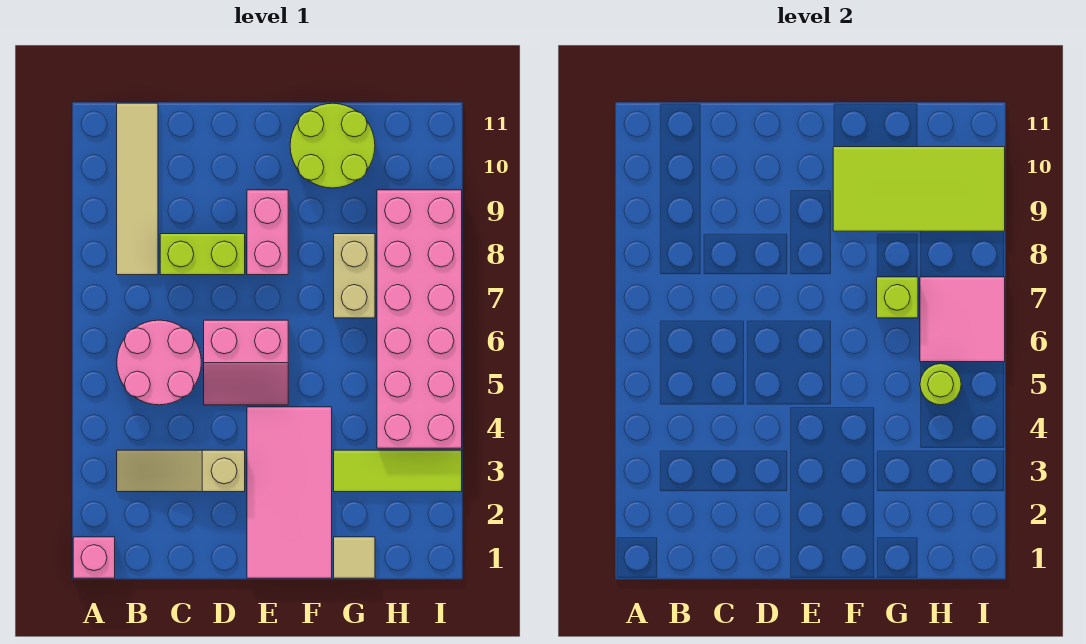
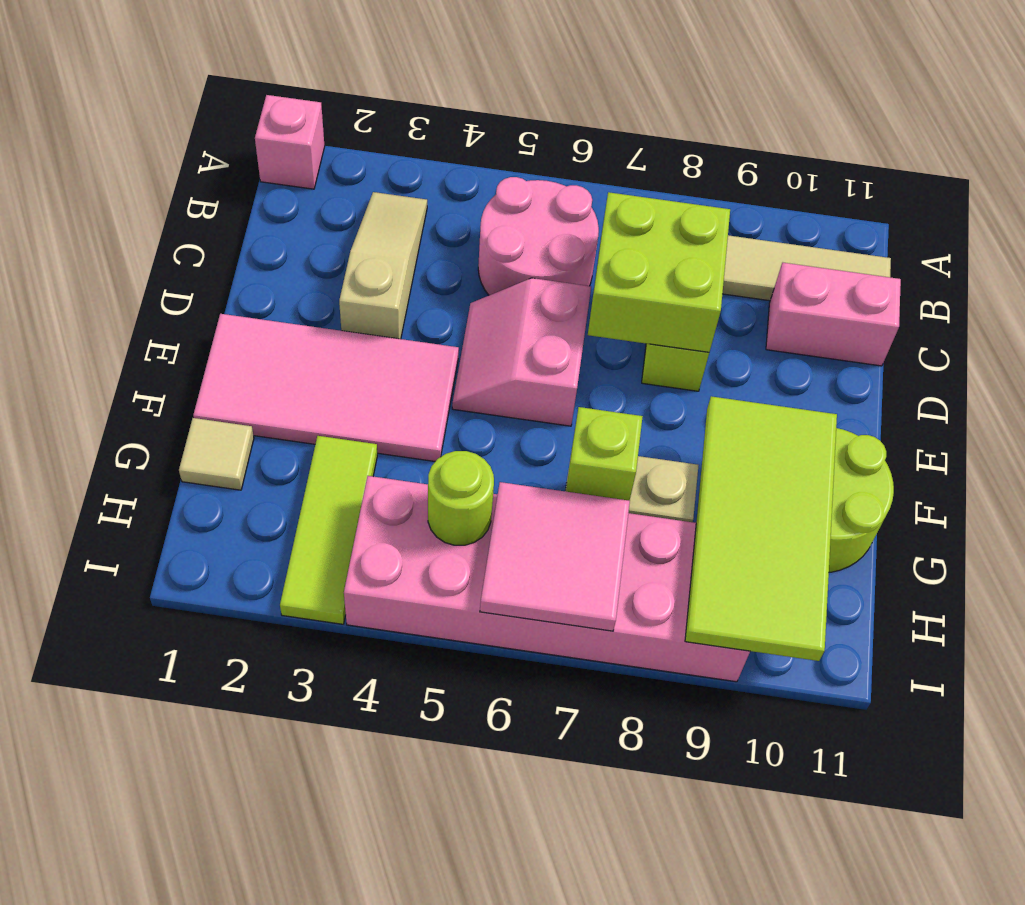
none -> lime brick C7:D8 level 2
pink brick E8:E9 level 1 -> pink brick C10:C11 level 1

